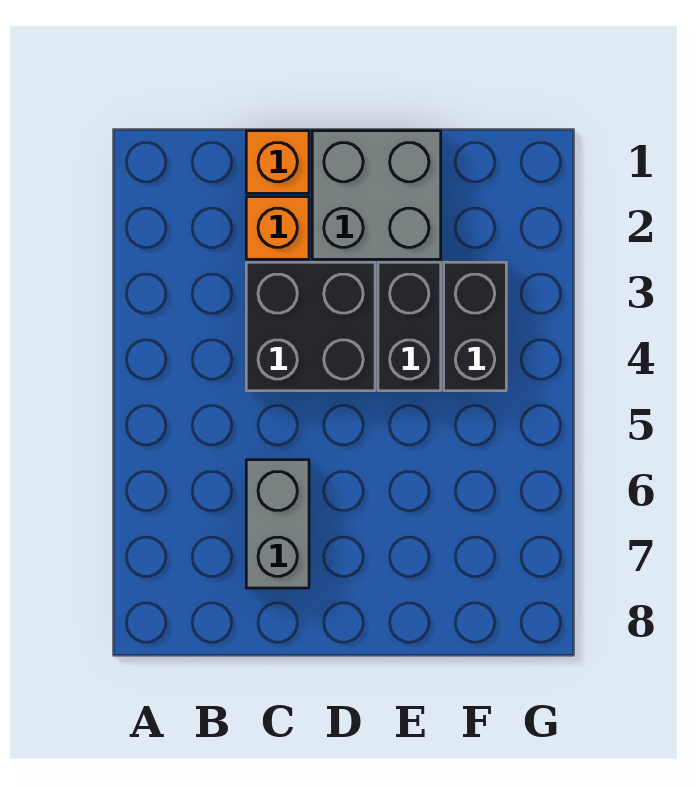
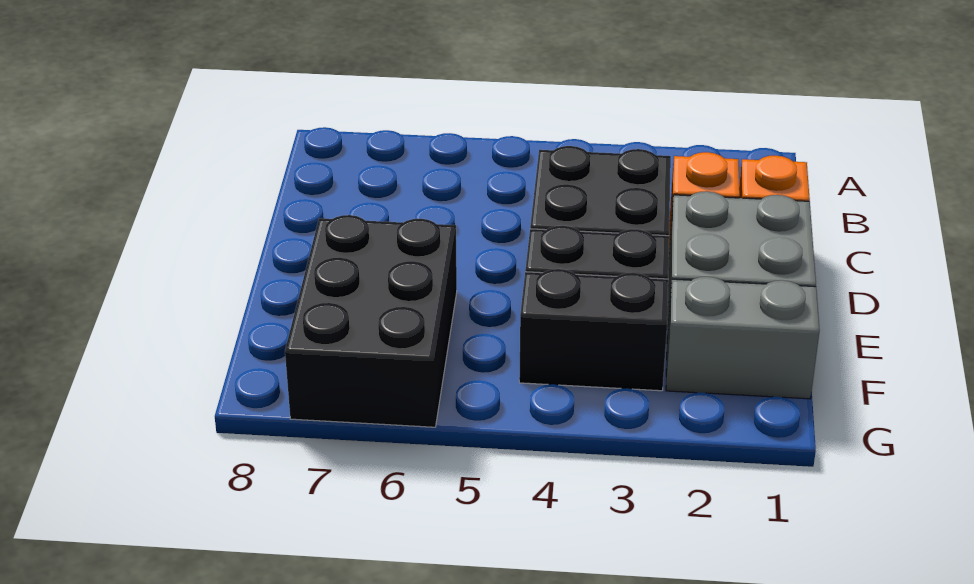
grey brick C6:C7 level 1 -> grey brick F1:F2 level 1
none -> black brick E6:G7 level 1

